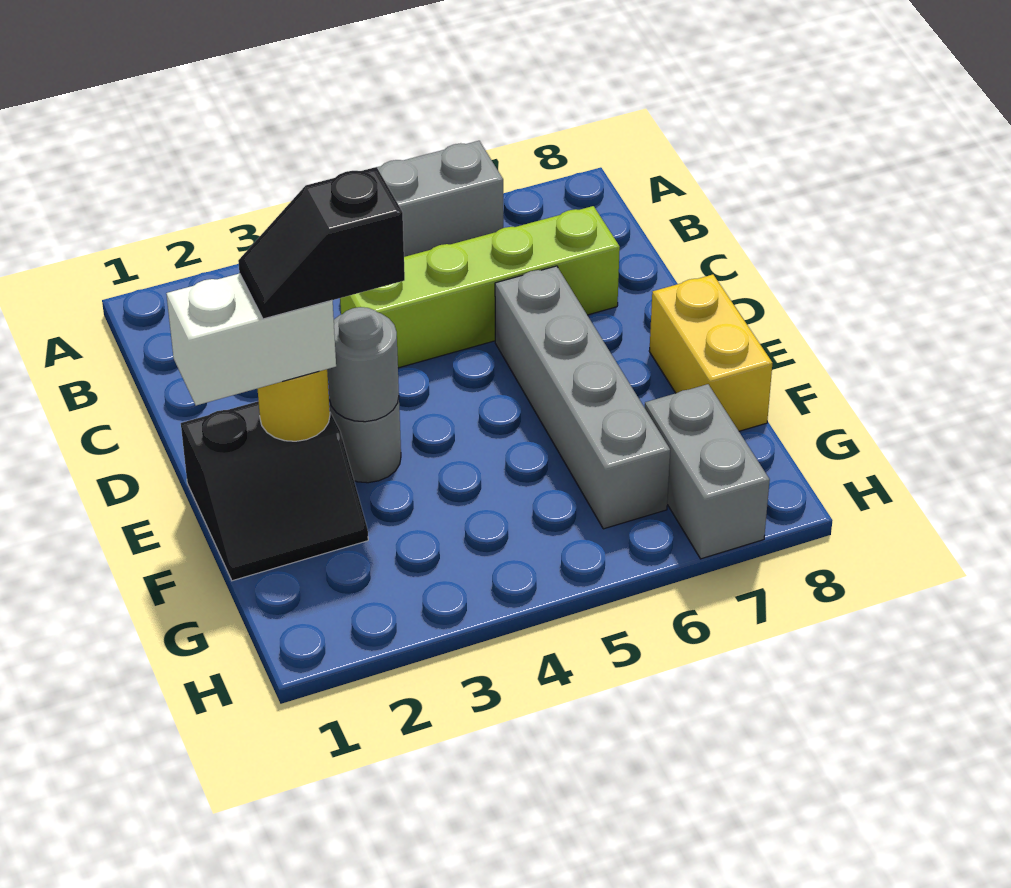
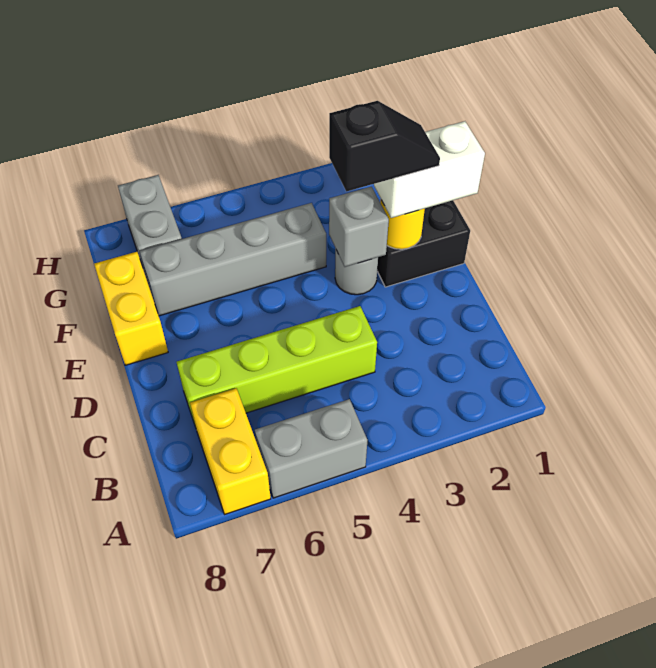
none -> yellow brick A7:B7 level 1
grey brick D6:G6 level 1 -> grey brick F4:F7 level 1
grey round brick E3 level 2 -> grey brick E3 level 2

